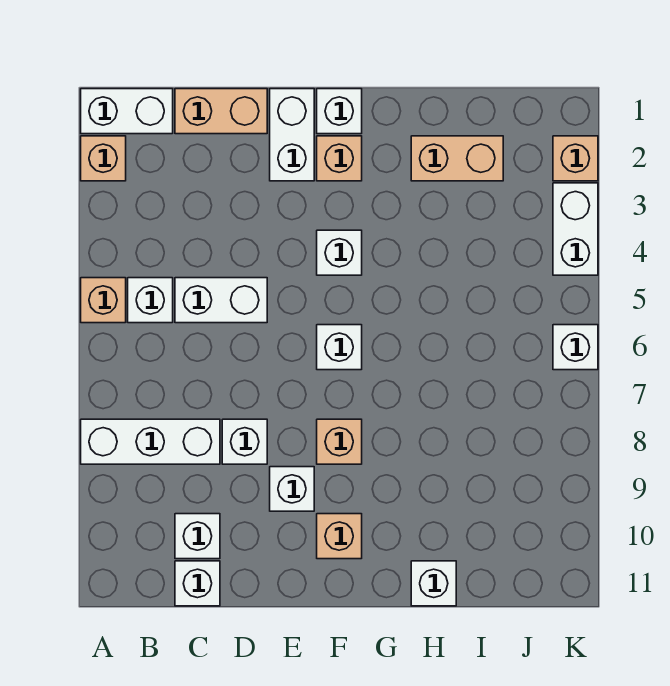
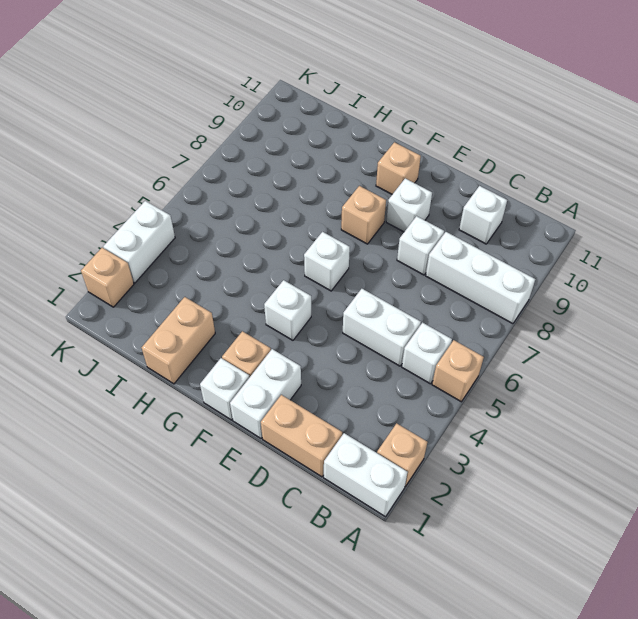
white brick C11 level 1 -> none
tan brick H2:I2 level 1 -> tan brick H1:H2 level 1
white brick H11 level 1 -> none
white brick K6 level 1 -> none

